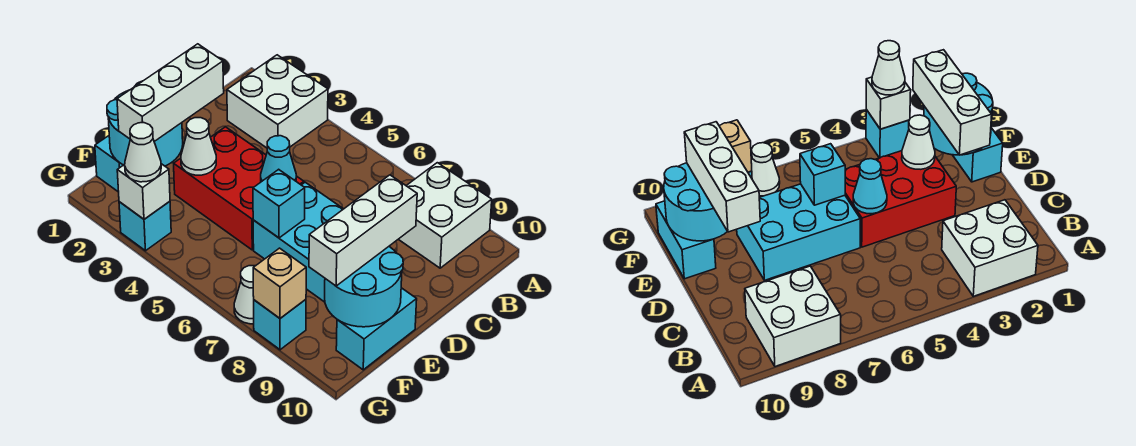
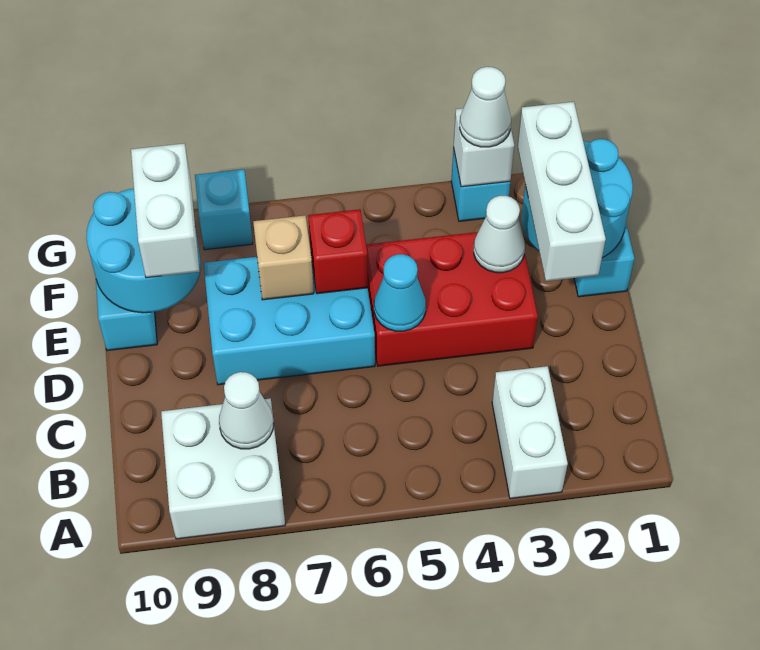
white brick A2:B3 level 1 -> white brick A3:B3 level 1
white brick D9:F9 level 3 -> white brick E9:F9 level 3
cyan brick E6 level 2 -> red brick E6 level 2
white cone G7 level 1 -> white cone B8 level 2
tan brick G8 level 2 -> tan brick E7 level 2

